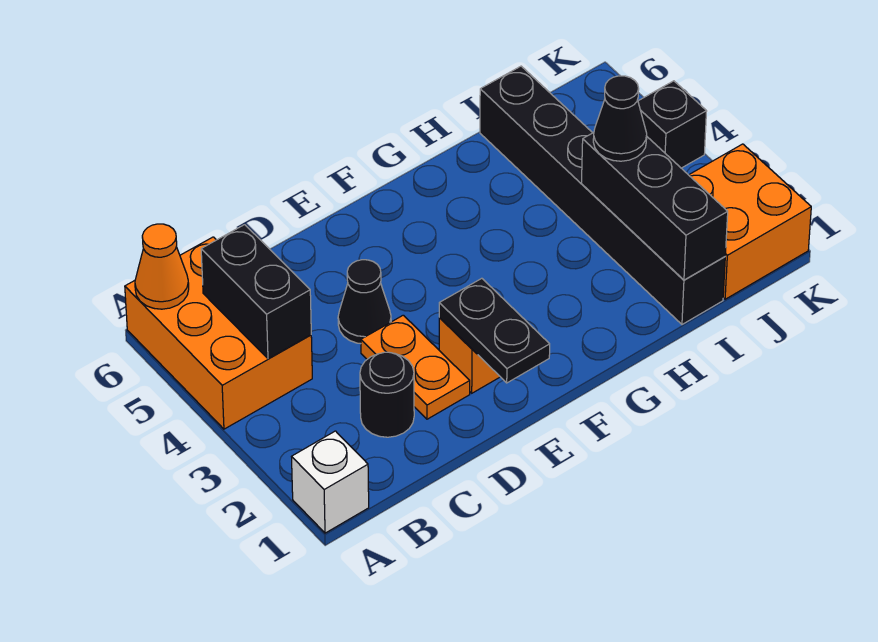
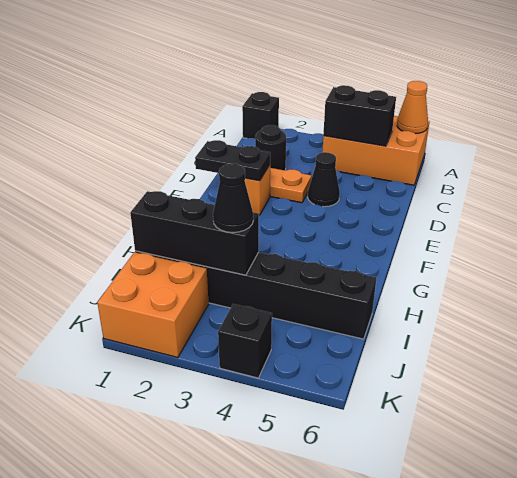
white brick A1 level 1 -> black brick A1 level 1

